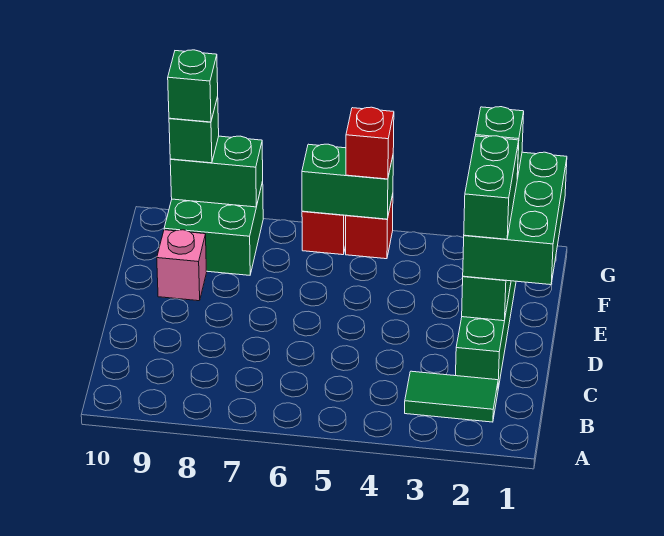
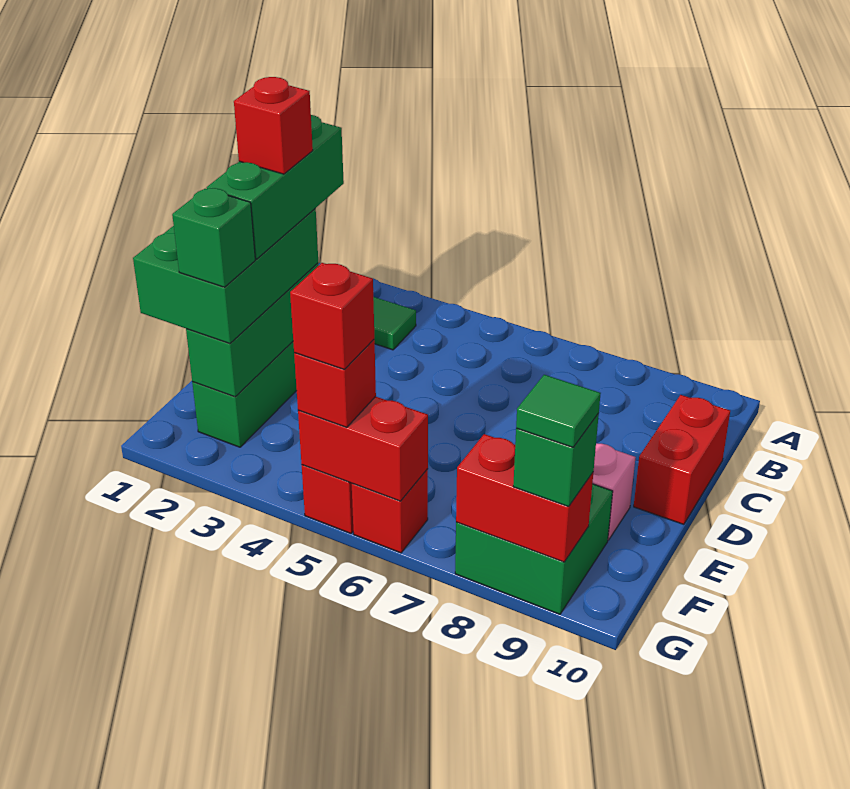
none -> red brick C10:D10 level 1
green brick D2:E2 level 4 -> green brick C2:E2 level 4
none -> red brick D2 level 5
green brick G5:G6 level 2 -> red brick G5:G6 level 2
none -> red brick G5 level 4
green brick G8:G9 level 2 -> red brick G8:G9 level 2
green brick G9 level 4 -> green tile G9 level 4

